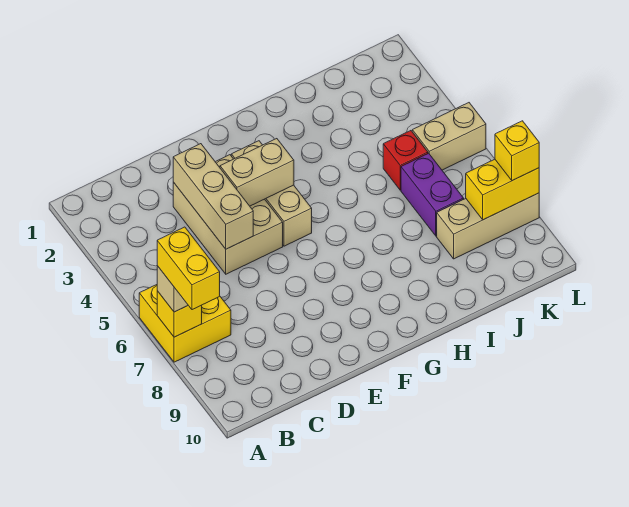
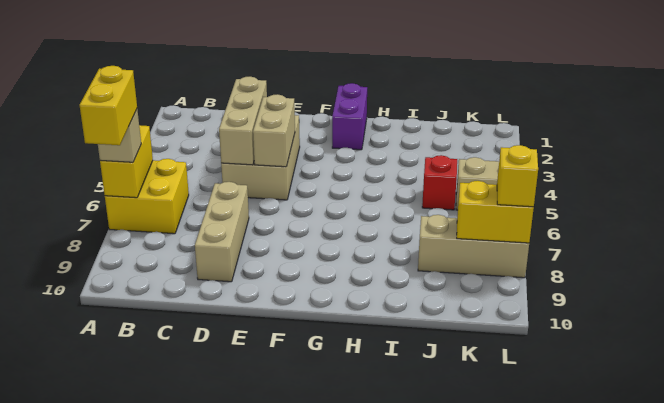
yellow brick A7 level 2 -> yellow brick A6:A7 level 2
tan brick E4:F4 level 2 -> tan brick E4:E5 level 2
tan brick F3:F5 level 1 -> tan brick D7:D9 level 1
purple brick J6:J7 level 1 -> purple brick G1:G2 level 1

